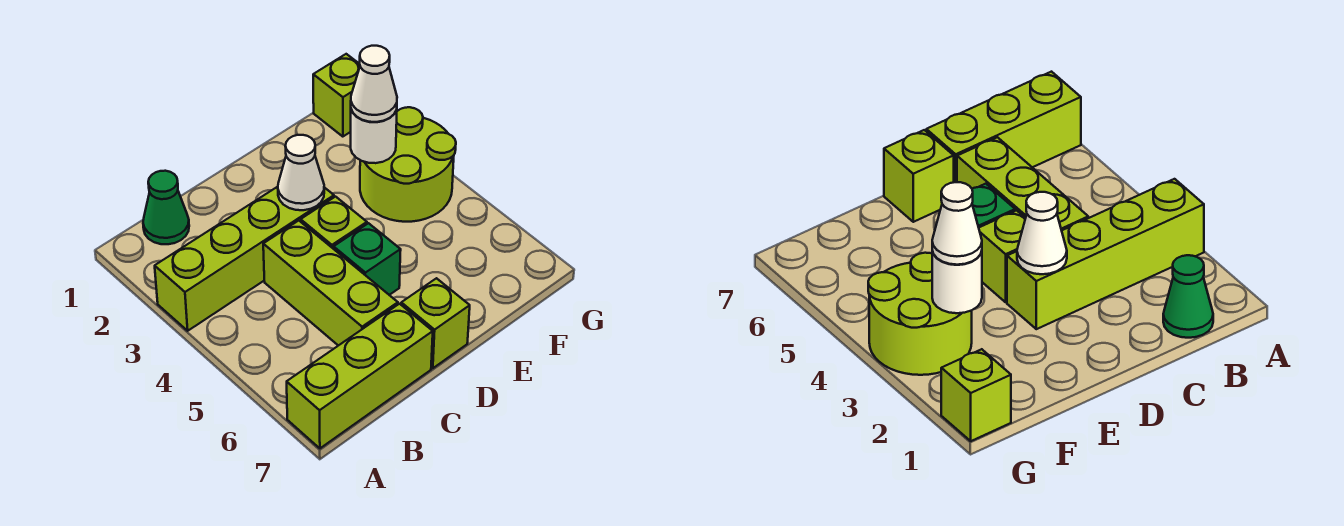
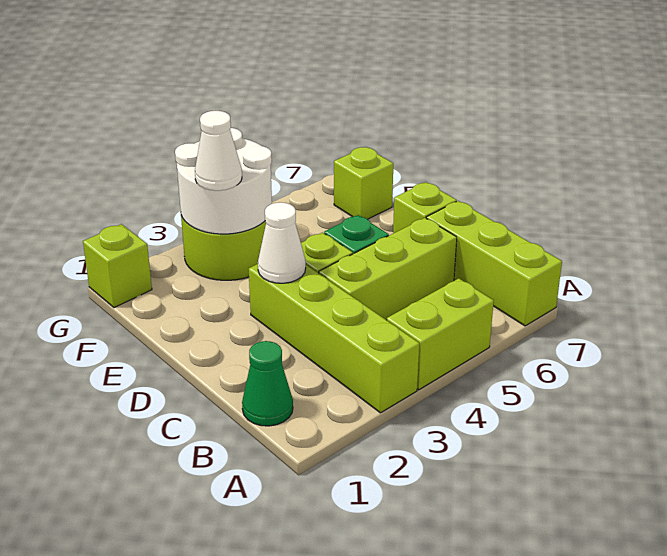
none -> lime brick A4:A5 level 1
white round brick F3 level 2 -> white round brick F3:G4 level 2
none -> lime brick F7 level 1

